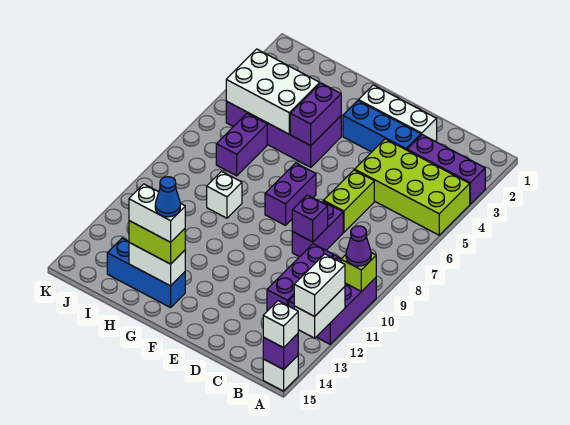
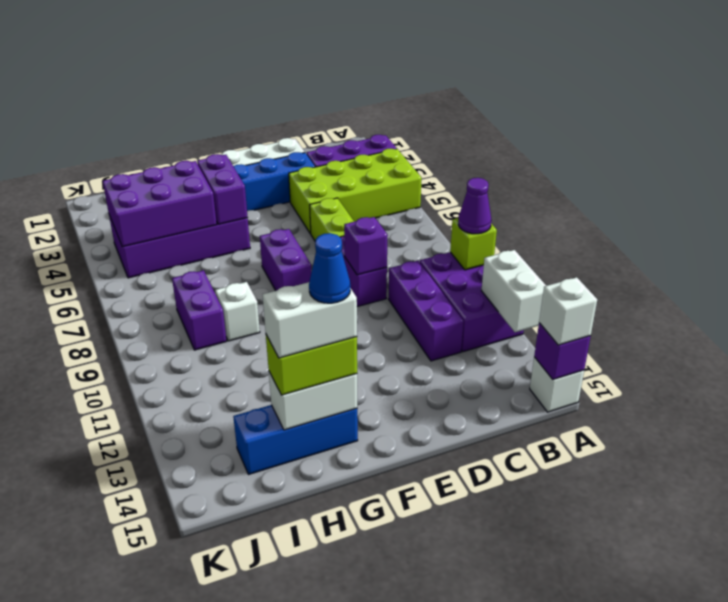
white brick A12:A13 level 3 -> none
white brick H4:J5 level 2 -> purple brick H4:J5 level 2
purple brick I6:I7 level 1 -> purple brick I8:I9 level 1

